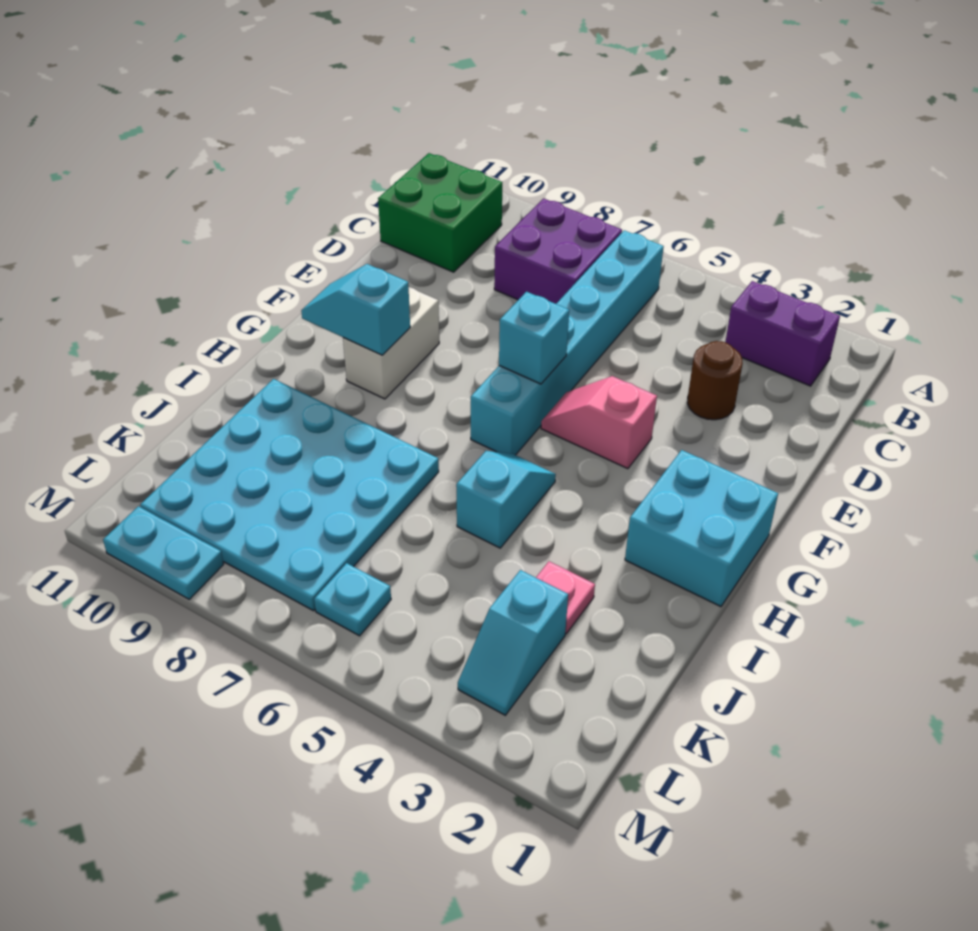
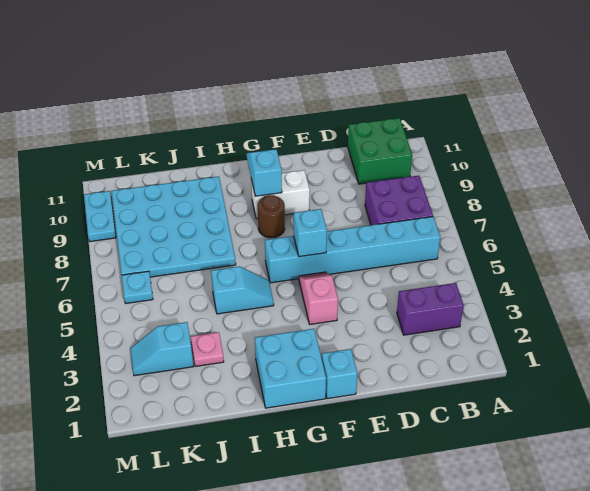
purple brick B2:B3 level 1 -> purple brick B3:C3 level 1
brown round brick D3 level 1 -> brown round brick G8 level 1
none -> cyan brick F1 level 1

